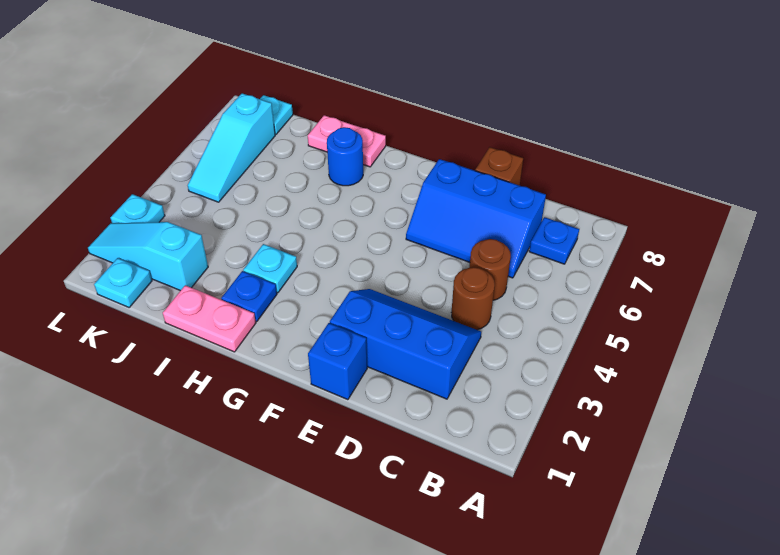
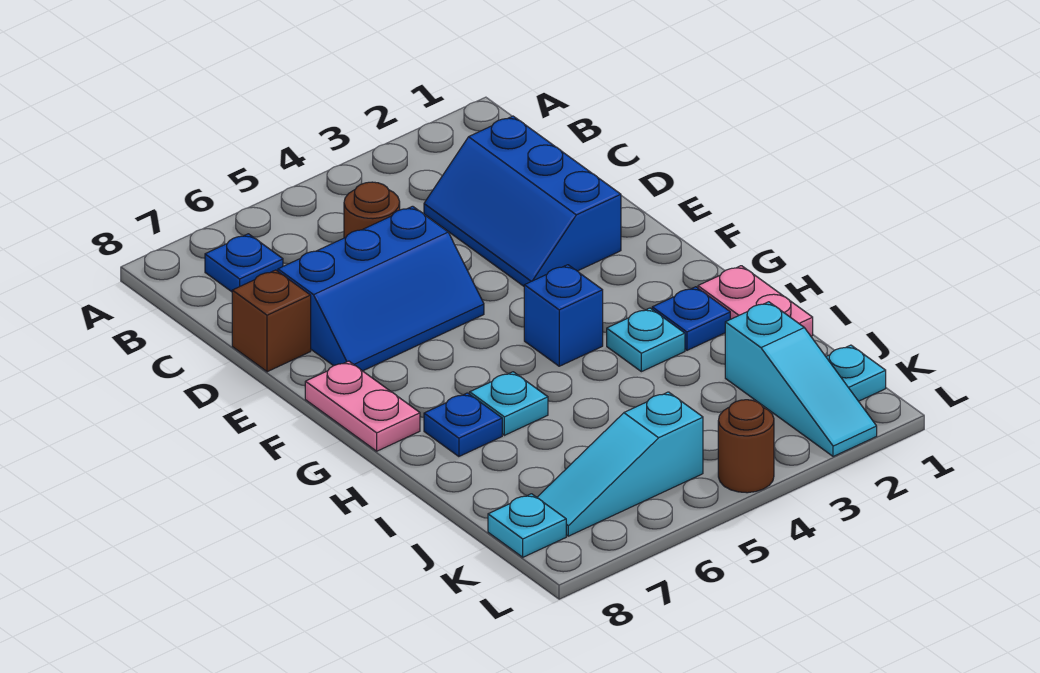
brown round brick C4 level 1 -> brown round brick L4 level 1
blue slope C6:E7 level 1 top 7 -> blue slope D5:E7 level 1 top D
blue brick E1 level 1 -> blue brick G4 level 1
blue round brick H7 level 1 -> blue plate H7 level 1
pink plate H8:I8 level 1 -> pink plate F8:G8 level 1
cyan slope K5:K7 level 1 top 7 -> cyan slope K5:K7 level 1 top 5
cyan plate L3 level 1 -> cyan plate H6 level 1

